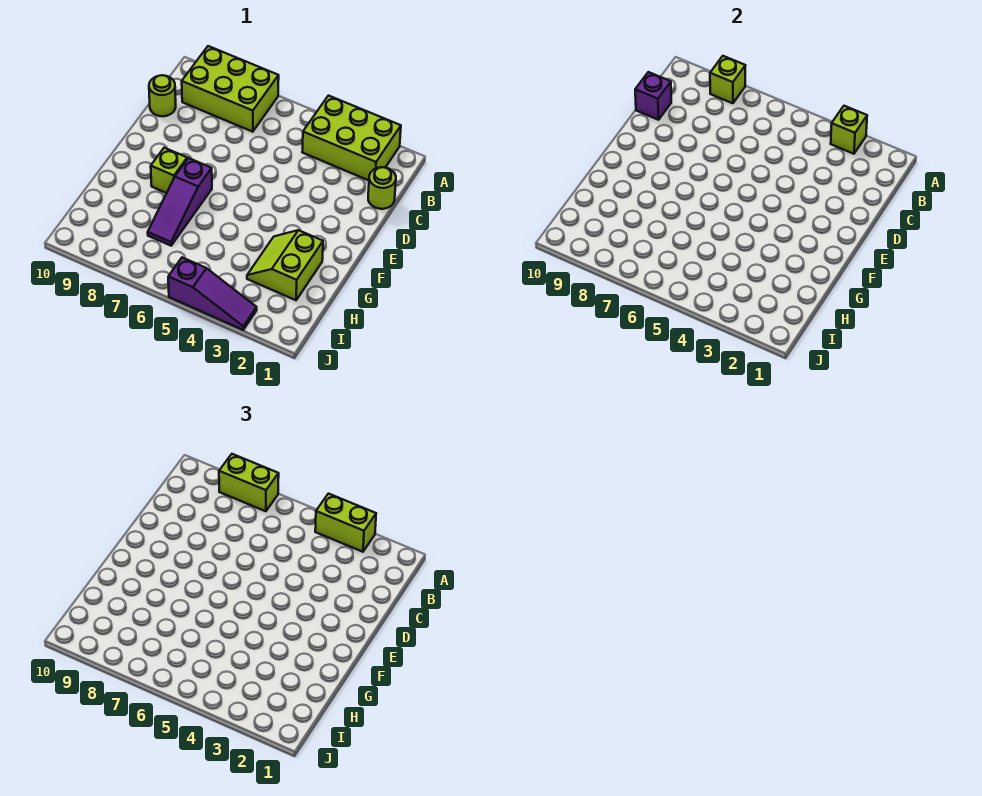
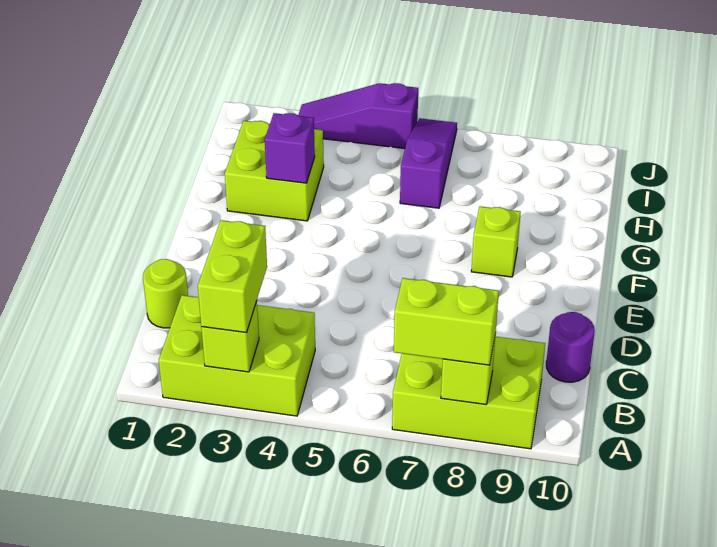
lime brick A3:A4 level 3 -> lime brick A3:B3 level 3
lime round brick C10 level 1 -> purple round brick C10 level 1
purple brick C10 level 2 -> purple brick G3 level 2
purple slope F7:H7 level 1 top F -> purple slope H6:J6 level 1 top H
lime slope G2:H3 level 1 top 2 -> lime brick G2:H3 level 1

